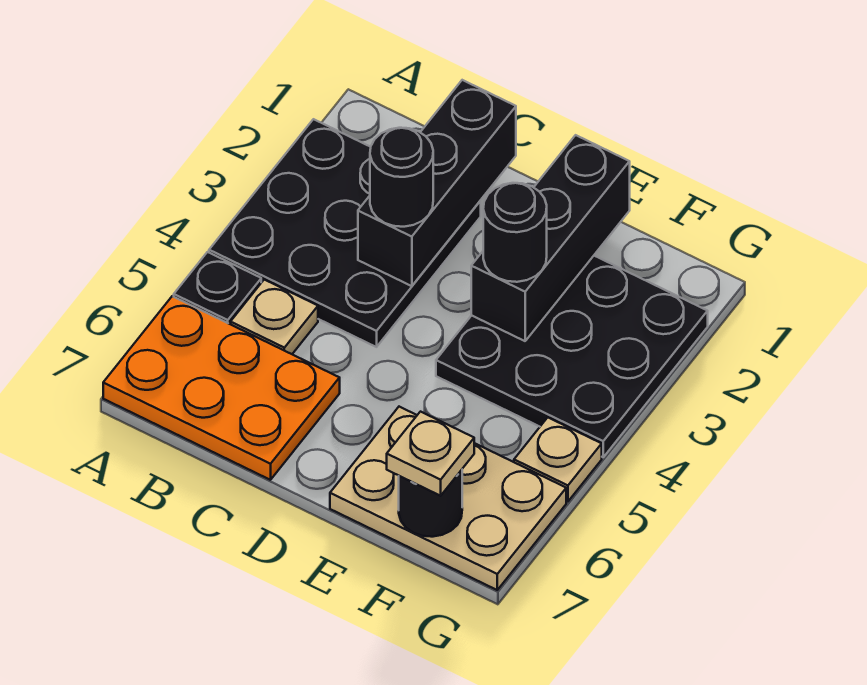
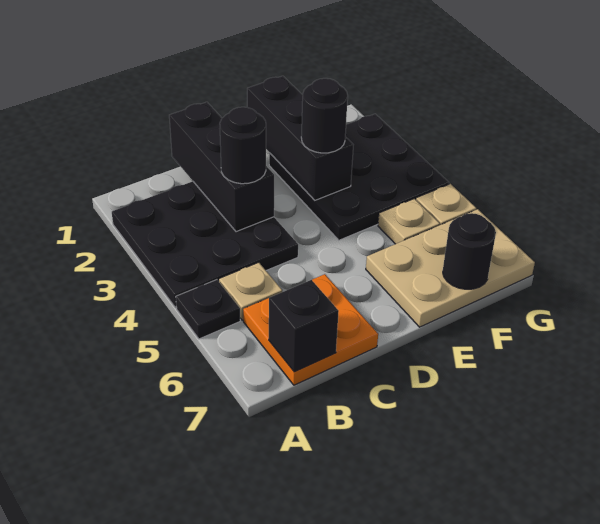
orange plate A6:C7 level 1 -> orange plate B6:C7 level 1
none -> black brick B7 level 2
tan plate F7 level 3 -> tan plate F5 level 1

